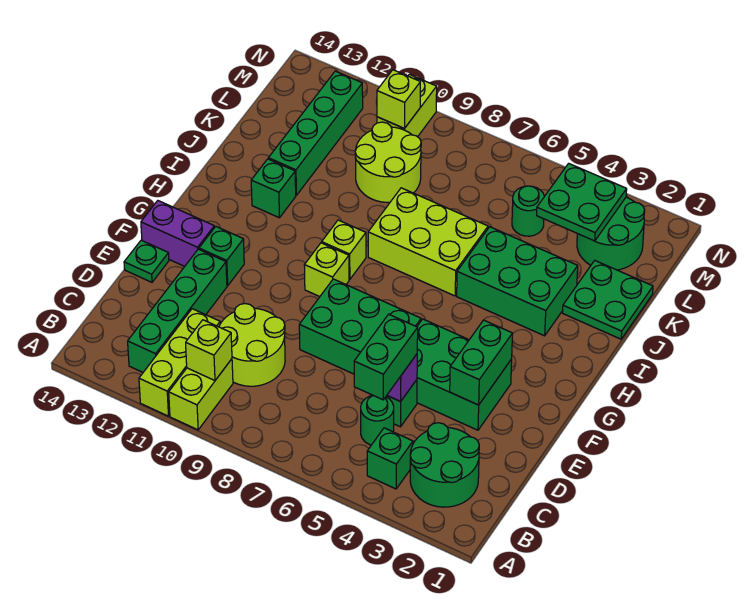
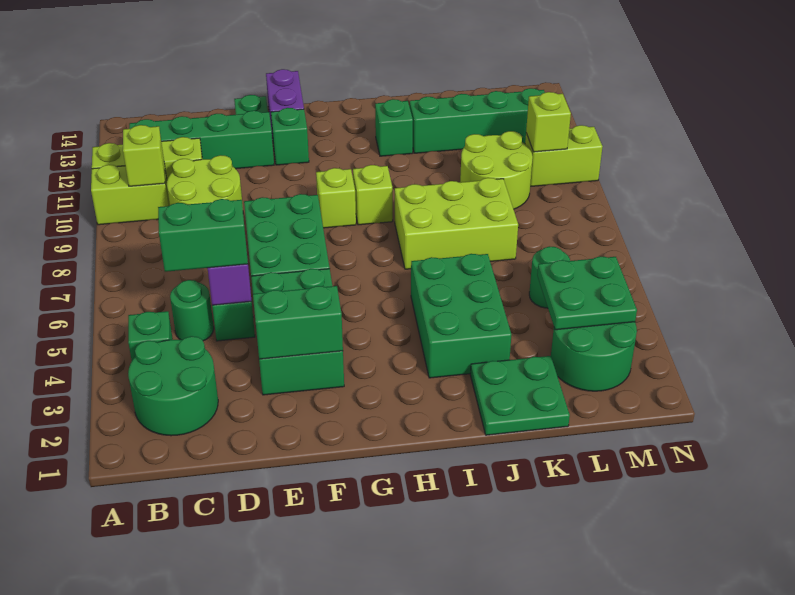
lime brick I6:J8 level 1 -> lime brick I7:K8 level 1

